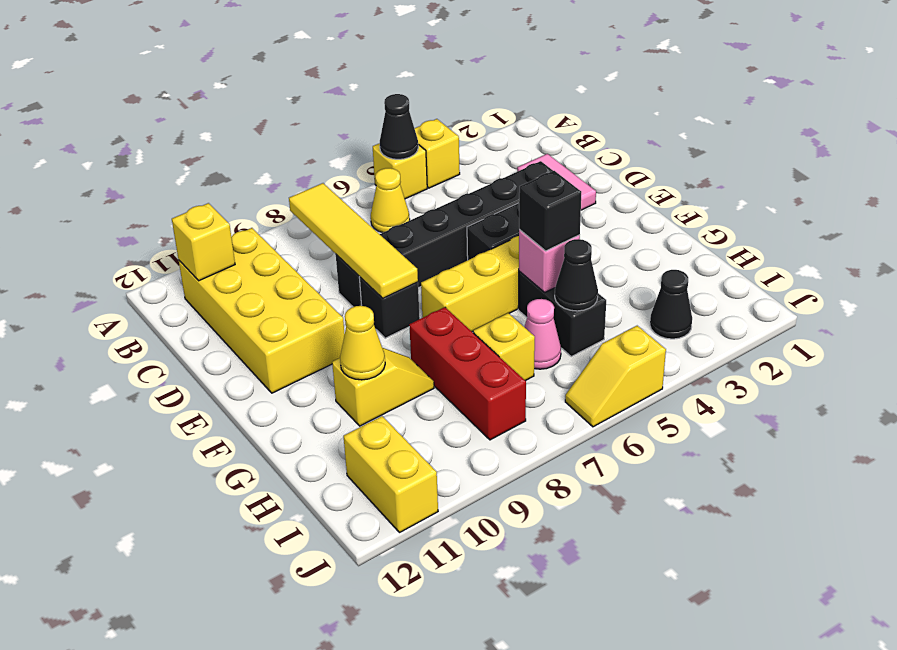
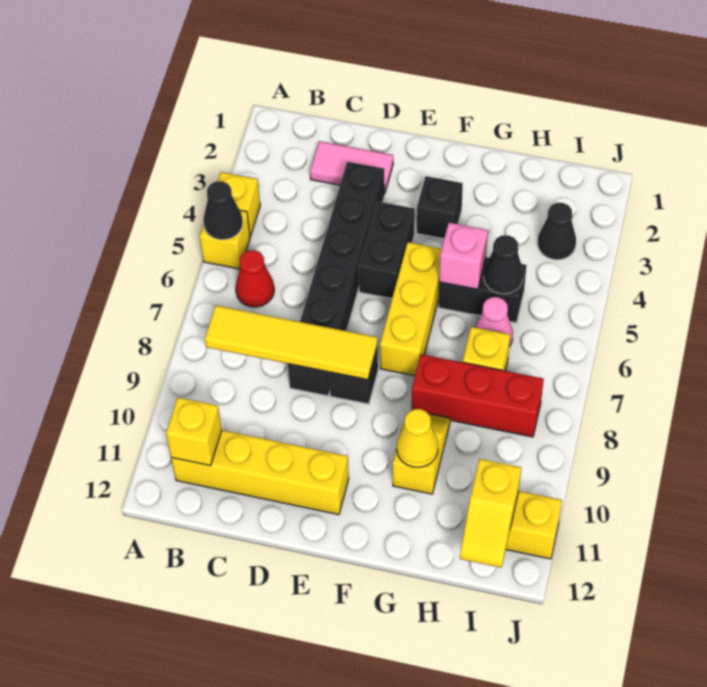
yellow cone B6 level 1 -> red cone B6 level 1
yellow brick B10:E11 level 1 -> yellow brick B11:E11 level 1
black brick G5 level 3 -> black brick F3 level 1
yellow slope J5:J6 level 1 top 5 -> yellow slope I11:I12 level 2 top 11

